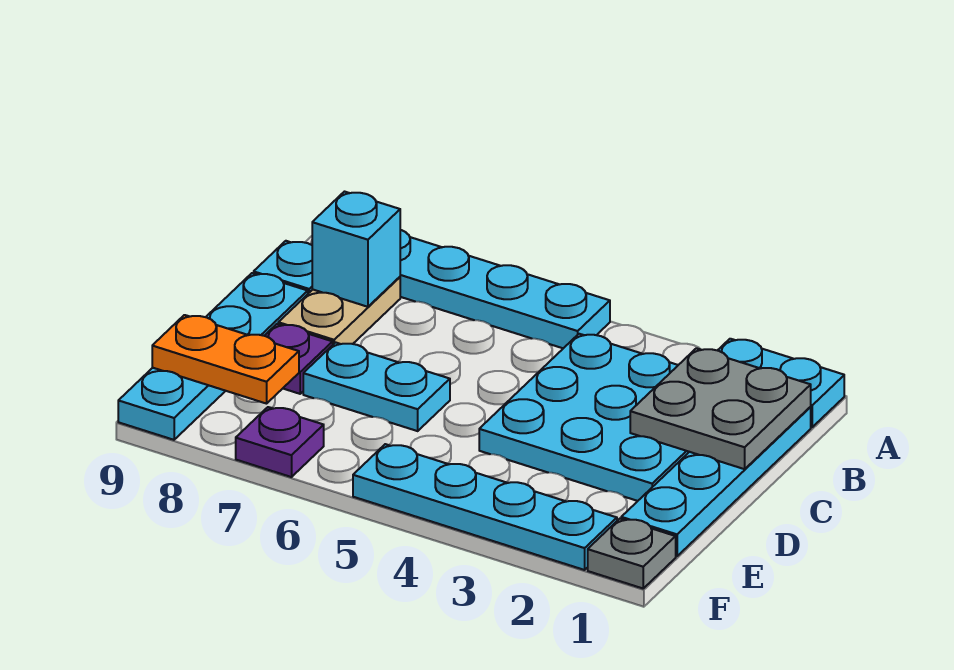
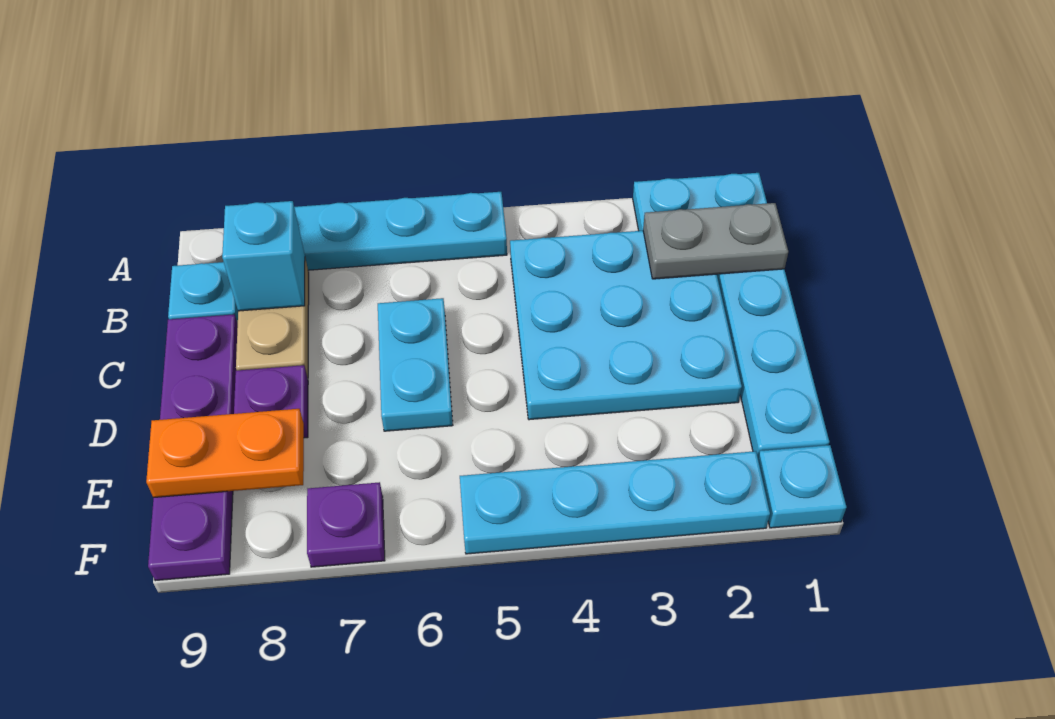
grey plate B1:C2 level 2 -> grey plate B1:B2 level 2
cyan plate C9:F9 level 1 -> purple plate C9:F9 level 1
cyan plate D6:D7 level 1 -> cyan plate C6:D6 level 1
grey plate F1 level 1 -> cyan plate F1 level 1

